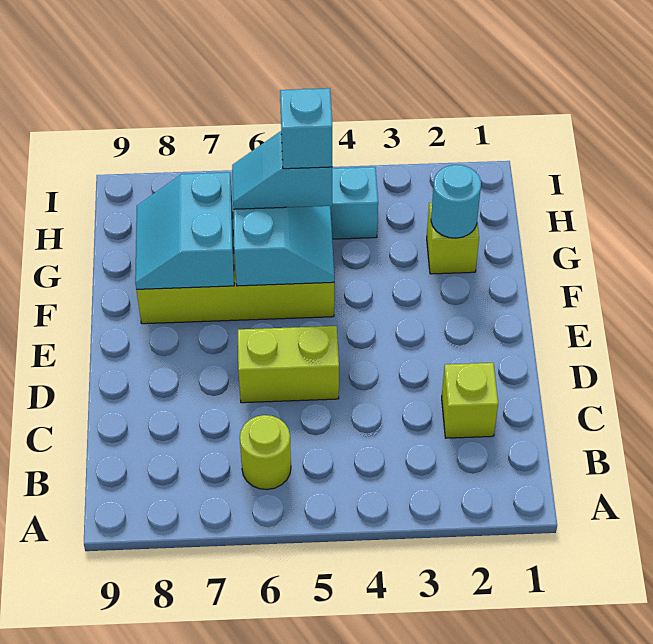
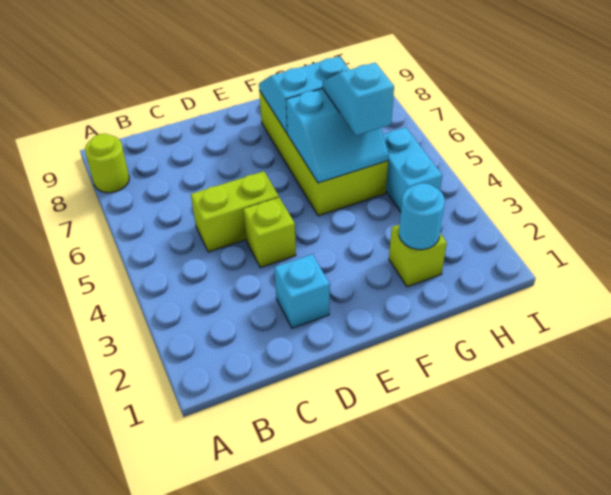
lime round brick B6 level 1 -> lime round brick A8 level 1
lime brick C2 level 1 -> lime brick D4 level 1
lime brick D5:D6 level 1 -> lime brick C5:D5 level 1
cyan brick G5 level 4 -> cyan brick D2 level 1

